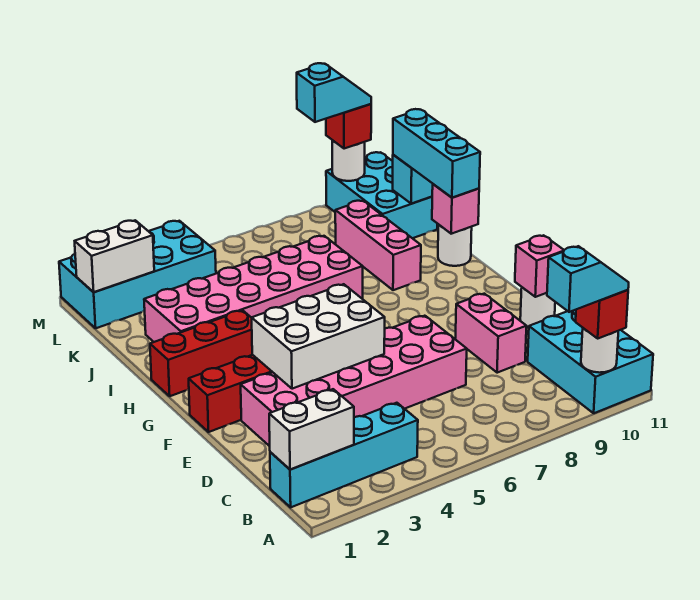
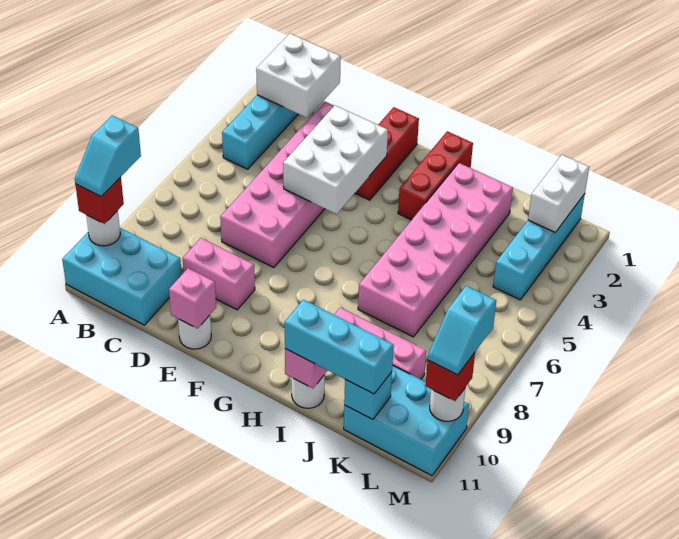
white brick B1:B2 level 2 -> white brick B1:C2 level 2
cyan brick L1:M4 level 1 -> cyan brick L1:L4 level 1

